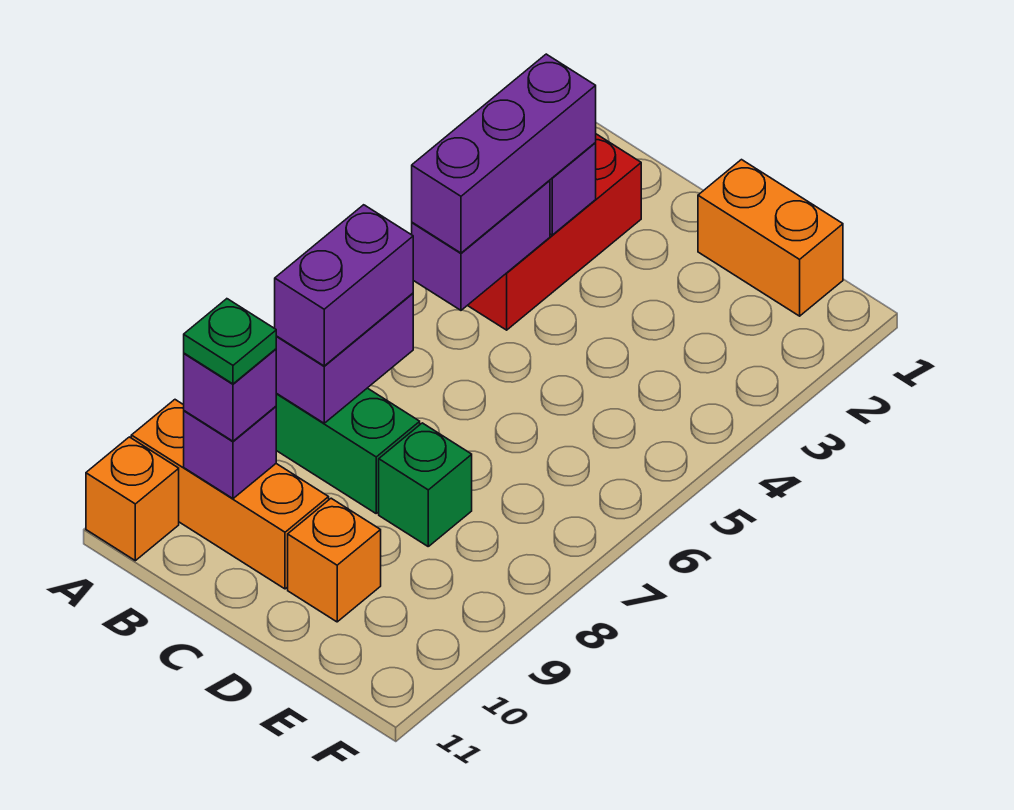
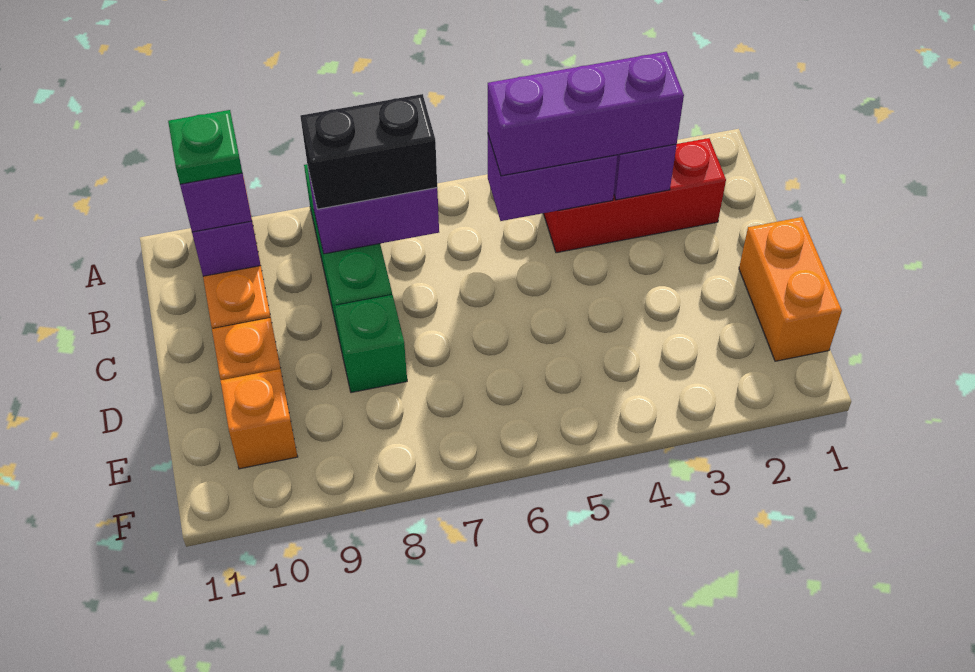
orange brick A11 level 1 -> orange brick E10 level 1
purple brick B7:B8 level 3 -> black brick B7:B8 level 3

